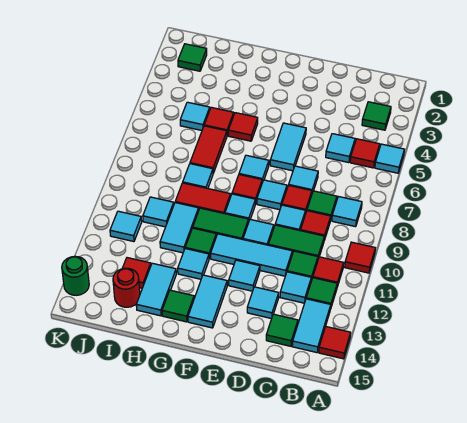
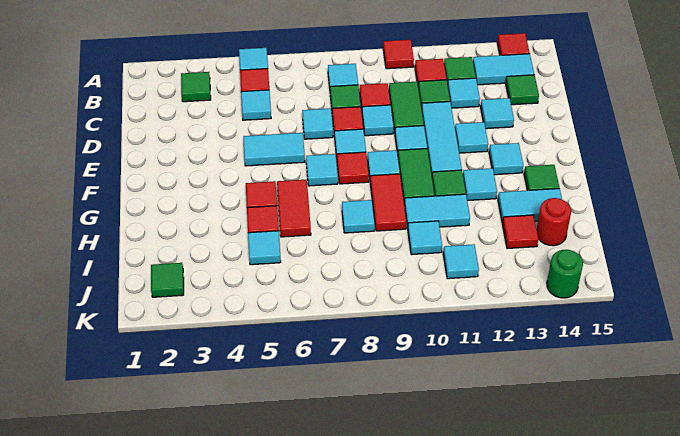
cyan tile F13:F14 level 1 -> cyan tile F13 level 1
red tile H6:H7 level 1 -> red tile G6:H6 level 1

